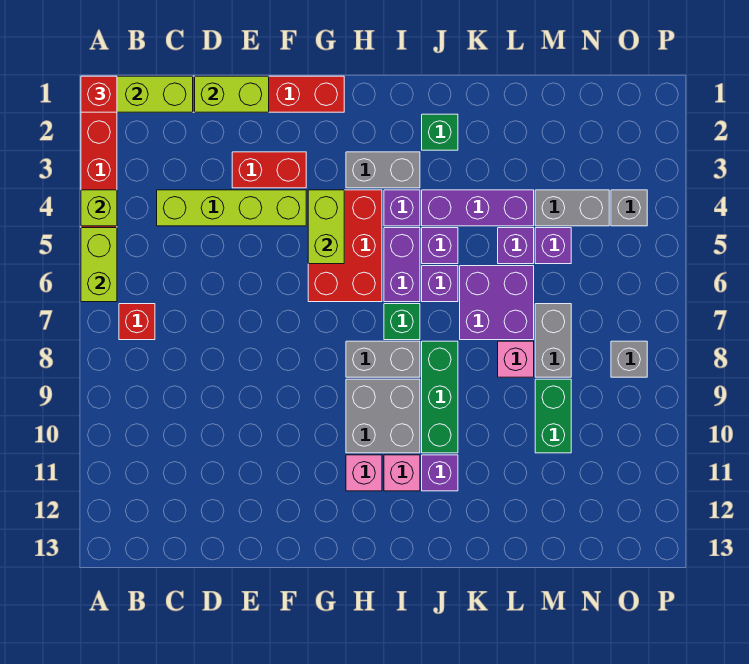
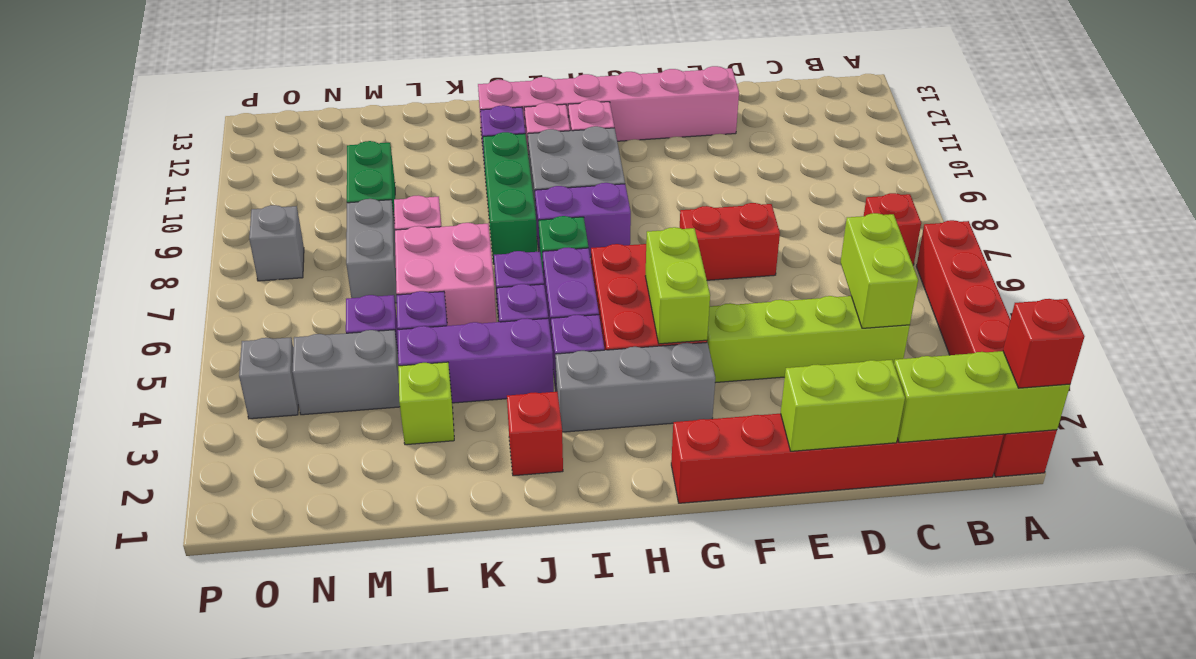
lime brick A4 level 2 -> lime brick L3 level 1
lime brick A5:A6 level 2 -> lime brick C4:C5 level 2
red brick E3:F3 level 1 -> red brick E7:F7 level 1
none -> pink brick E12:J12 level 1
grey brick H3:I3 level 1 -> grey brick G3:I3 level 1
grey brick H8:I8 level 1 -> purple brick H8:I8 level 1
green brick J2 level 1 -> red brick J2 level 1
purple brick K6:L7 level 1 -> pink brick K6:L7 level 1

